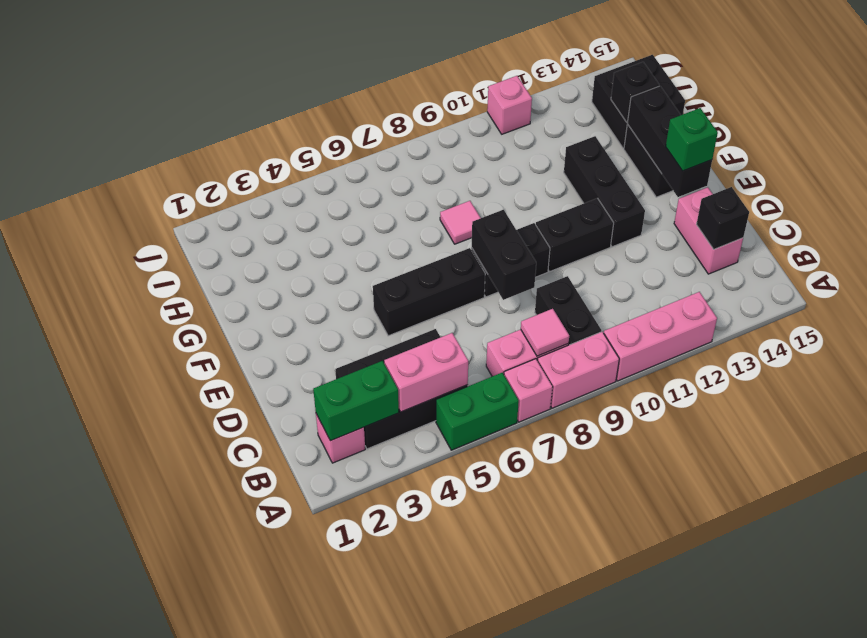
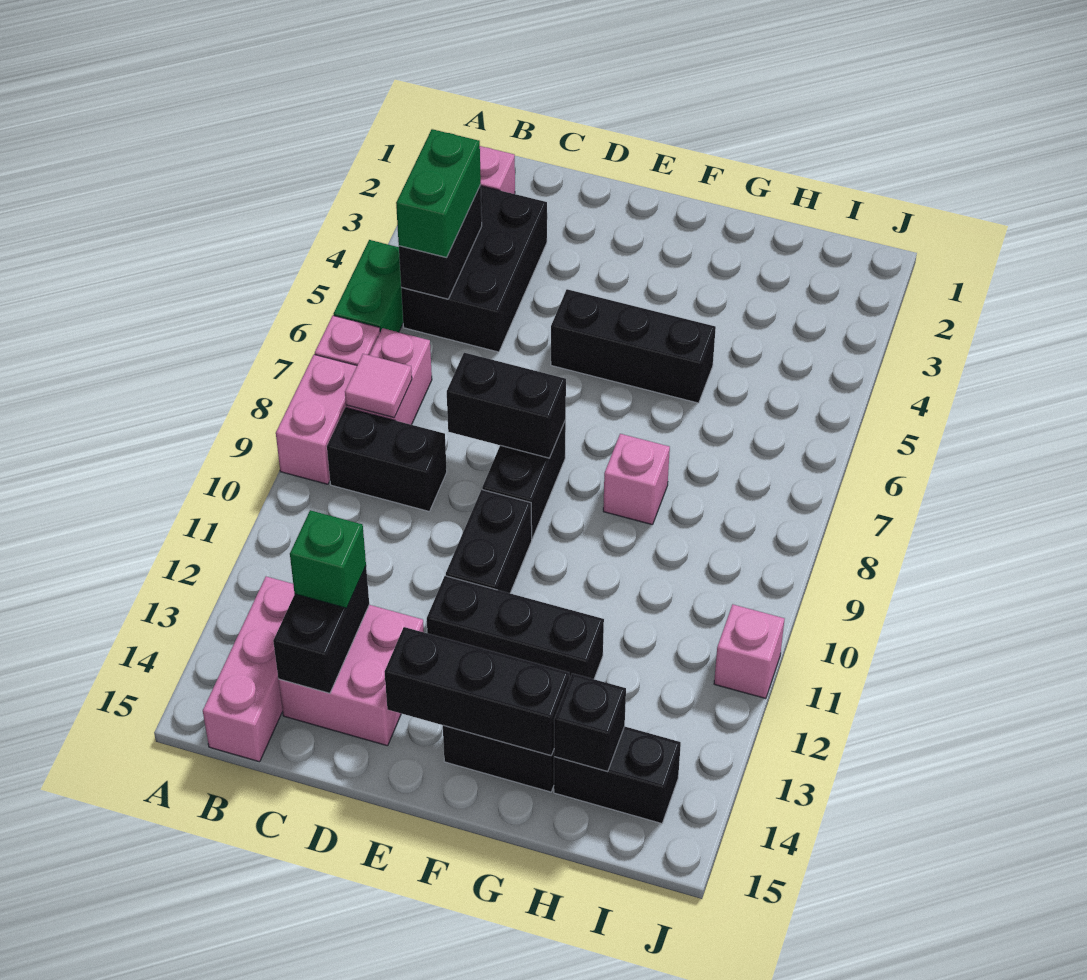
pink brick A10:A12 level 1 -> pink brick B13:B15 level 1
green brick B2:B3 level 2 -> green brick B4:B5 level 3
pink brick B4:B5 level 2 -> black brick B4:B5 level 2
pink brick C14:D14 level 1 -> pink brick C13:D14 level 1
black brick C14 level 2 -> black brick C13:C14 level 2
black brick E5:E7 level 1 -> black brick E5:G5 level 1
green brick E14 level 3 -> green brick C13 level 3
pink tile G8 level 1 -> pink brick G8 level 1
black brick H14:I15 level 1 -> black brick H14:I14 level 1

